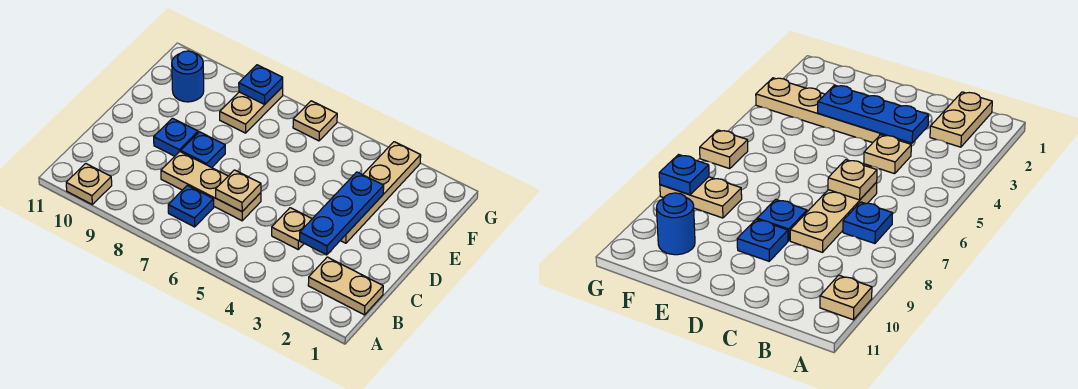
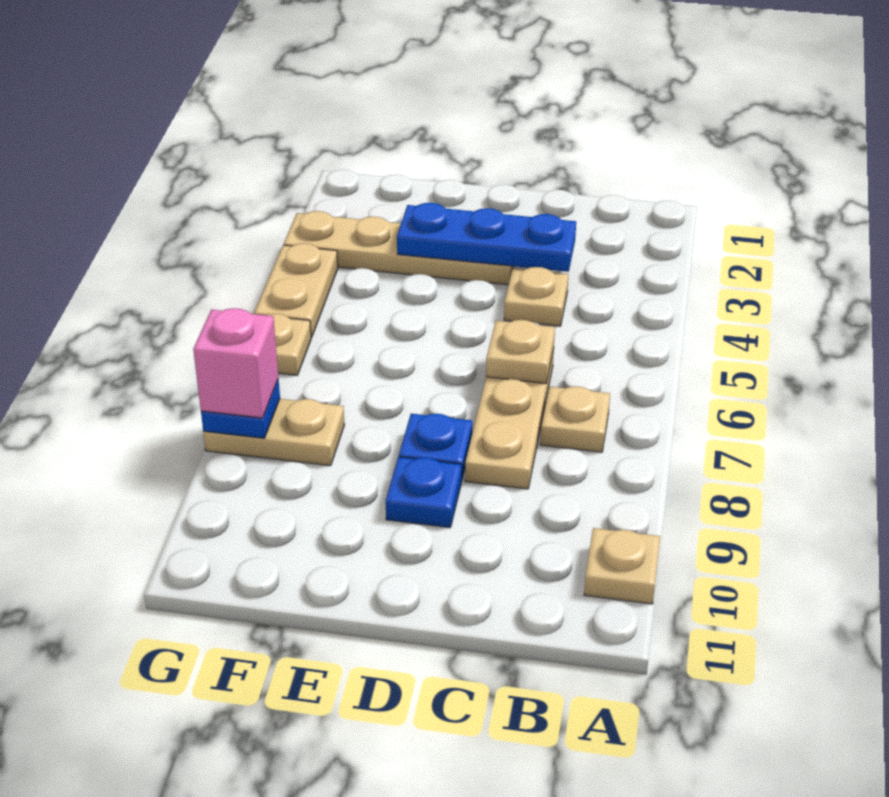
tan plate B1:B2 level 1 -> tan plate G4:G5 level 1
blue plate B7 level 1 -> tan plate B7 level 1
blue round brick F10 level 1 -> none
none -> pink brick G8 level 3

